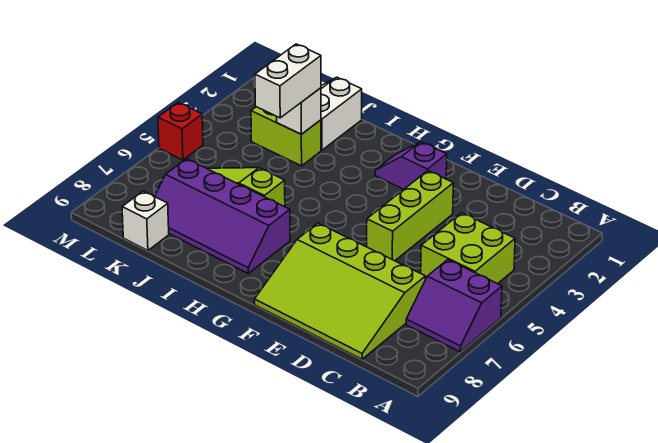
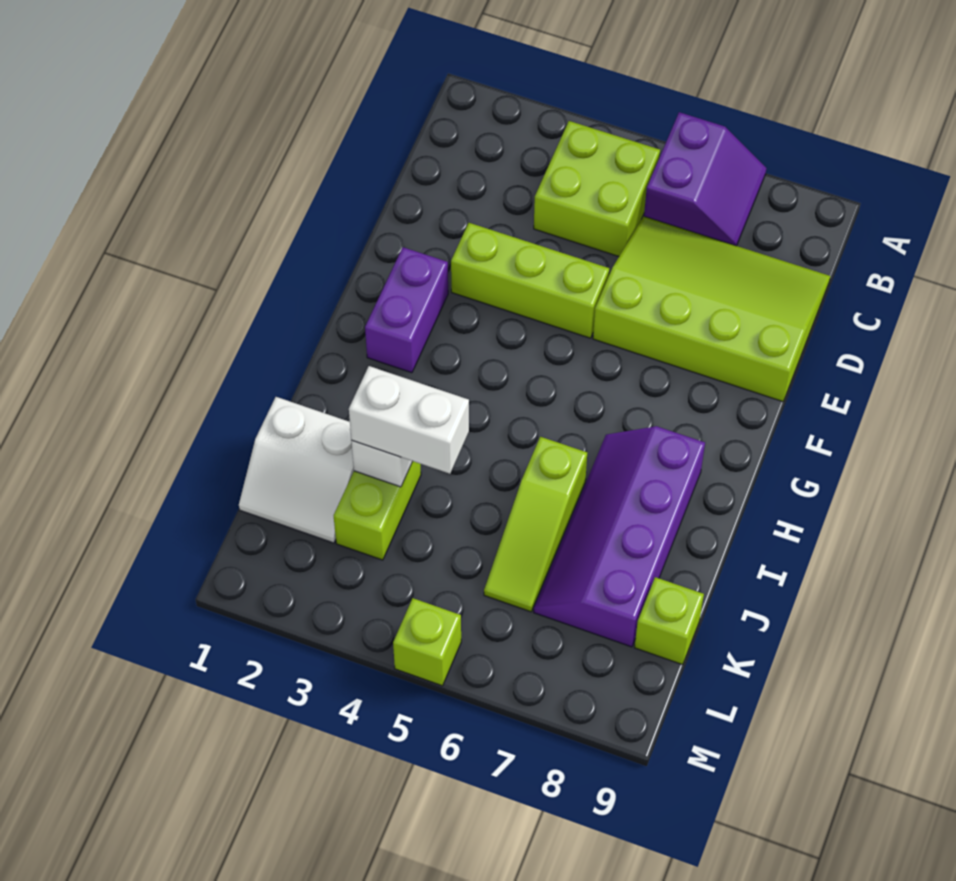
lime slope C7:F9 level 1 top 7 -> lime slope C6:E9 level 1 top E
purple slope F2:G2 level 1 top F -> purple brick F2:G2 level 1
purple slope H7:K8 level 1 top 7 -> purple slope H7:K8 level 1 top 8
white brick K9 level 1 -> lime brick K9 level 1
red brick M5 level 1 -> lime brick M5 level 1

